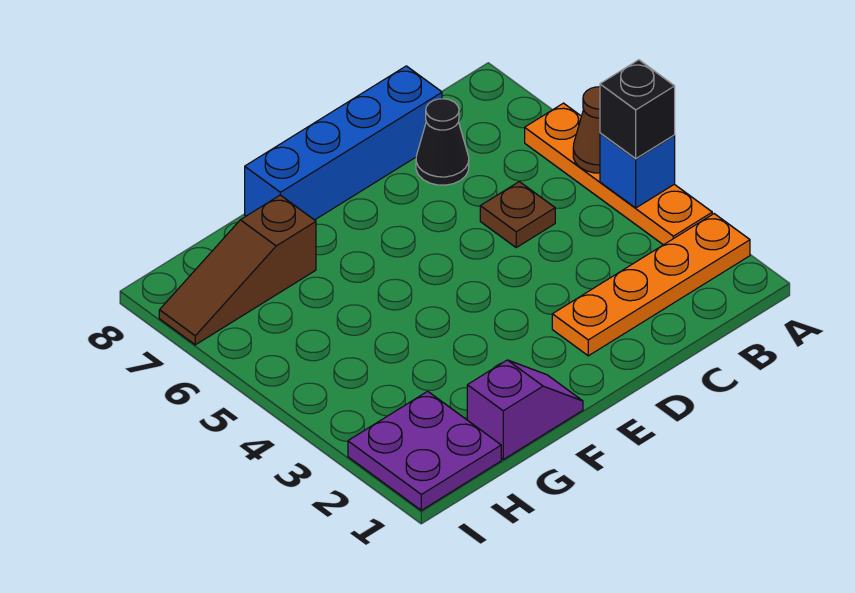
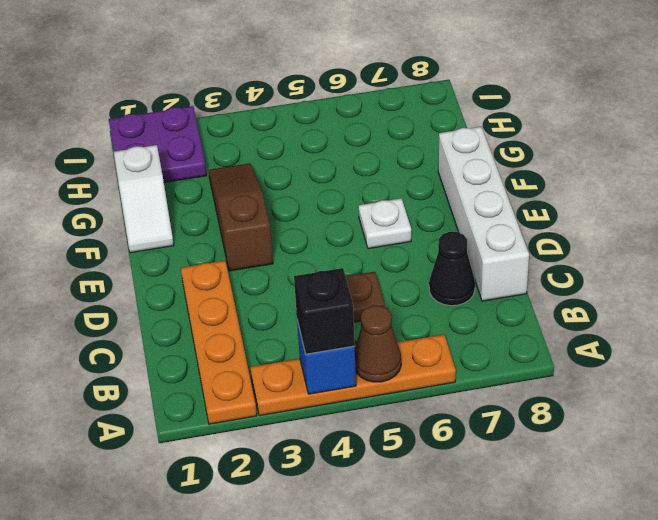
blue brick C8:F8 level 1 -> white brick C8:F8 level 1
none -> white plate E6 level 1
purple slope F1:G1 level 1 top G -> white slope F1:G1 level 1 top G
brown slope G7:I7 level 1 top G -> brown slope E3:G3 level 1 top E

